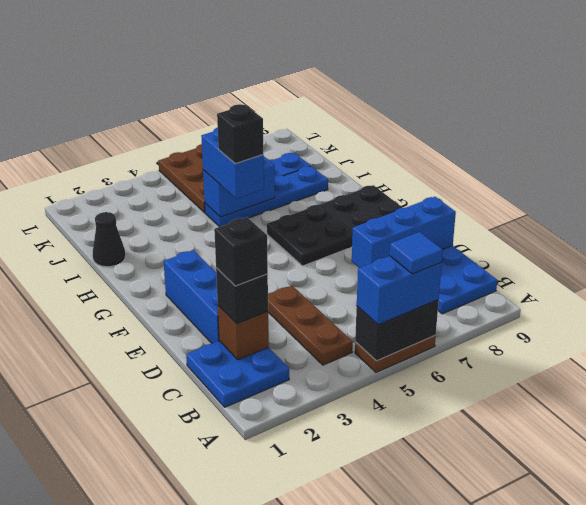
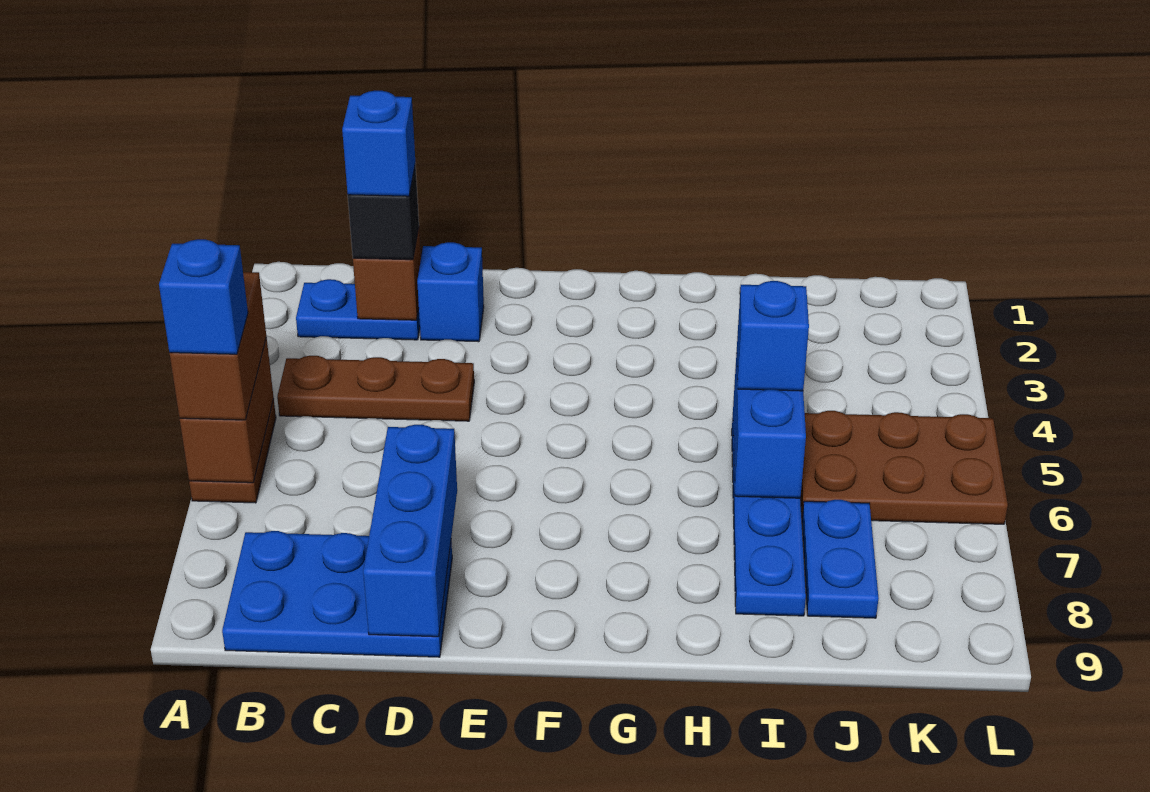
black brick A5:A6 level 2 -> brown brick A5:A6 level 2
blue brick A5:A6 level 3 -> brown brick A5:A6 level 3
blue tile A6 level 4 -> blue brick A6 level 4
blue plate B1:C2 level 1 -> blue plate B2:C2 level 1
black brick C2 level 4 -> blue brick C2 level 4
blue brick D2:F2 level 1 -> blue brick D2 level 1
black plate F6:G9 level 1 -> none
blue brick H5:I5 level 3 -> blue brick I5 level 3
black brick H5 level 4 -> none
black cone I1 level 1 -> none

